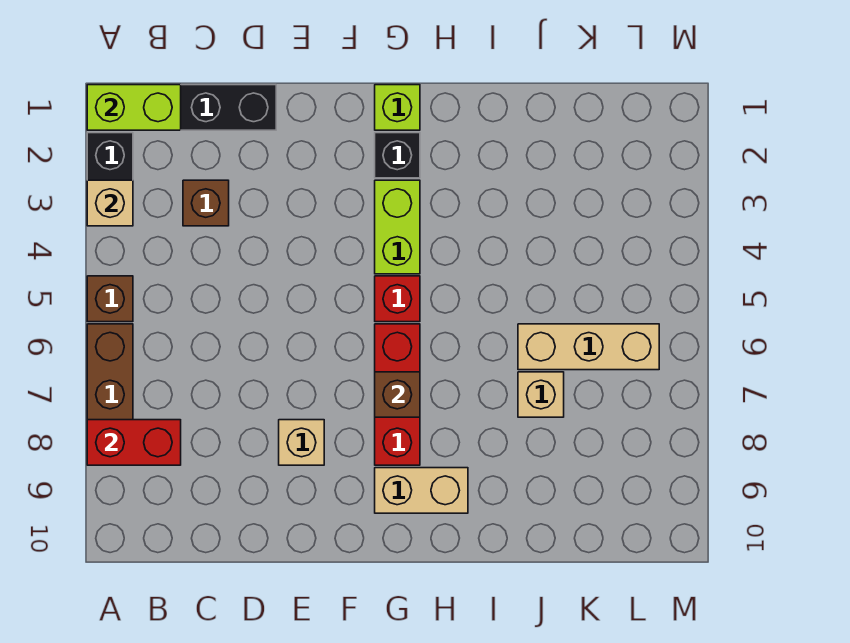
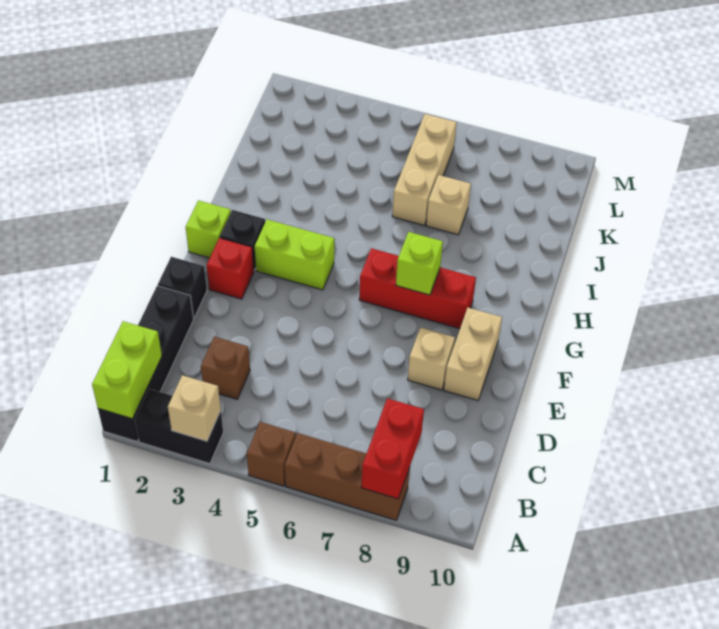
none -> black brick E1 level 1
red brick G5 level 1 -> red brick F2 level 1
brown brick G7 level 2 -> lime brick G7 level 2
tan brick G9:H9 level 1 -> tan brick E9:F9 level 1

